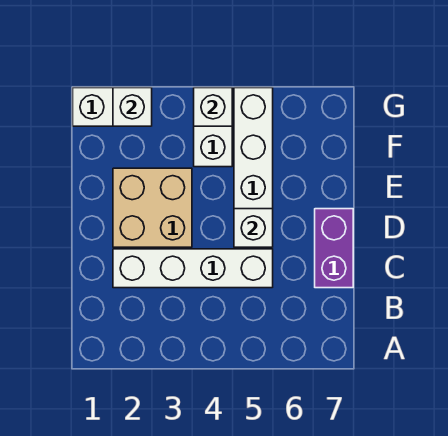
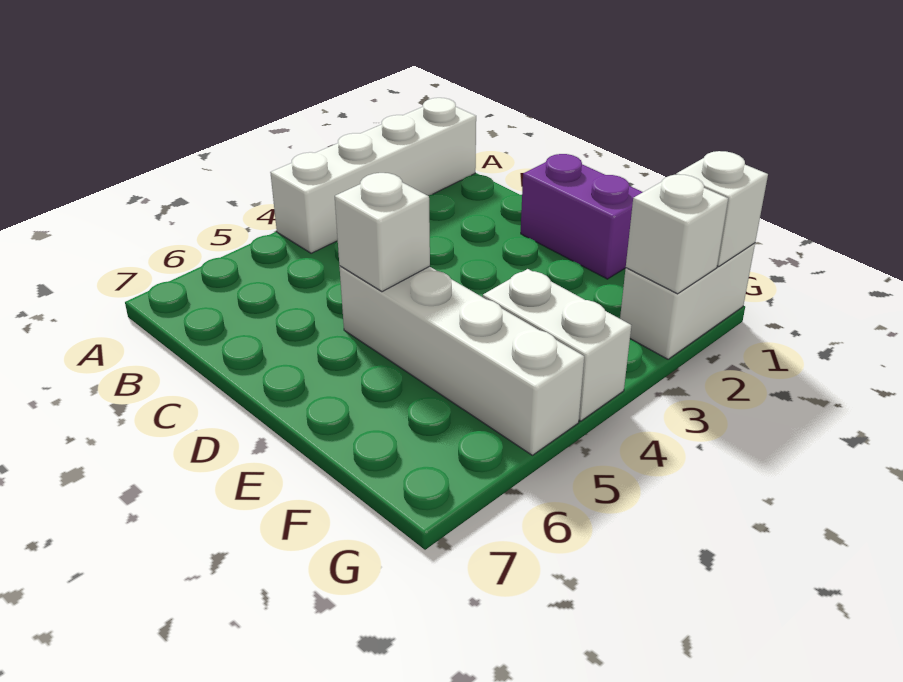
white brick C2:C5 level 1 -> white brick A1:A4 level 1
purple brick C7:D7 level 1 -> purple brick D1:E1 level 1
tan brick D2:E3 level 1 -> none
white brick G4 level 2 -> white brick G1 level 2

